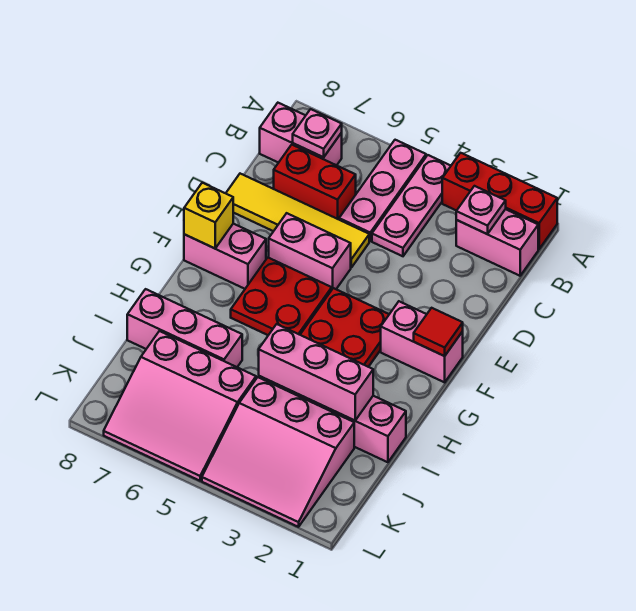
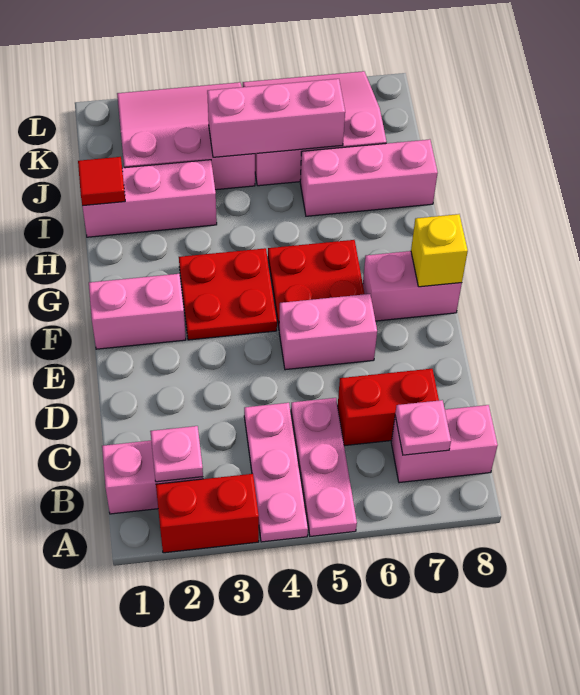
red brick A1:A3 level 1 -> red brick A2:A3 level 1
yellow tile D5:D8 level 1 -> none
red tile F1 level 2 -> red tile I1 level 2
pink brick I2:I4 level 2 -> pink brick J4:J6 level 2

